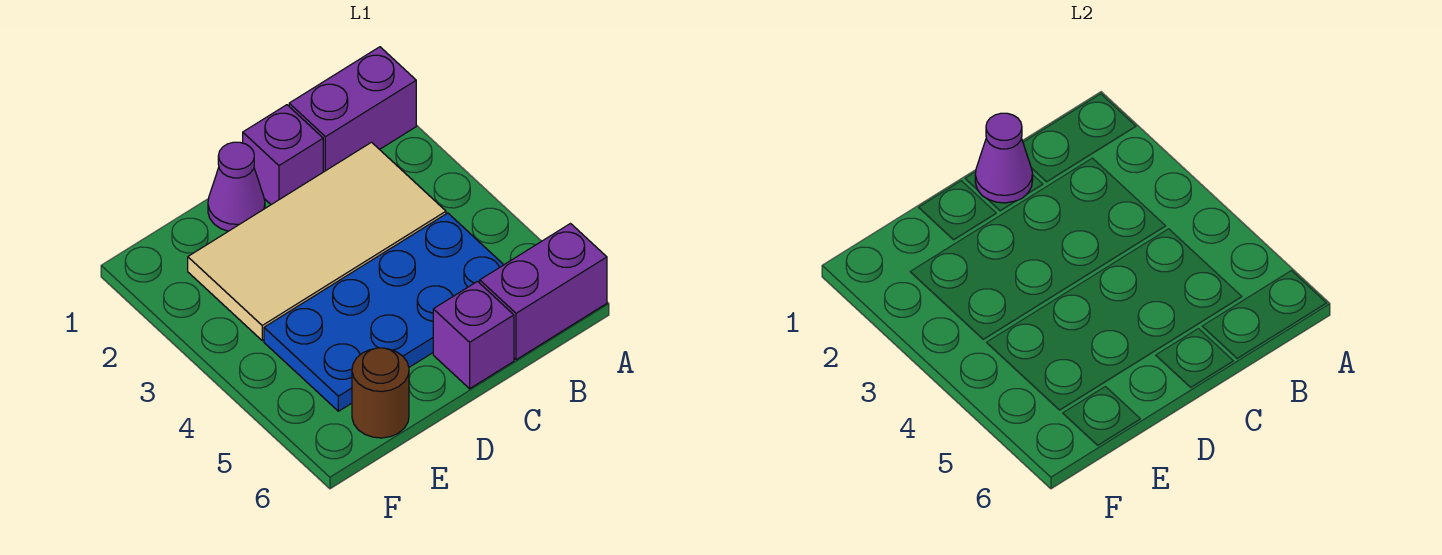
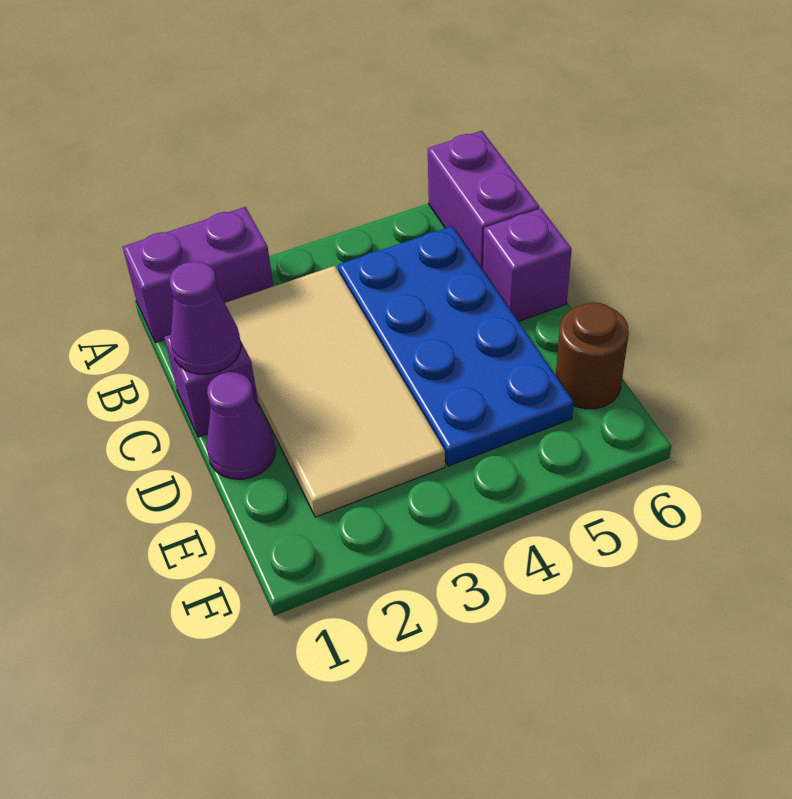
purple brick A1:B1 level 1 -> purple brick A1:A2 level 1

